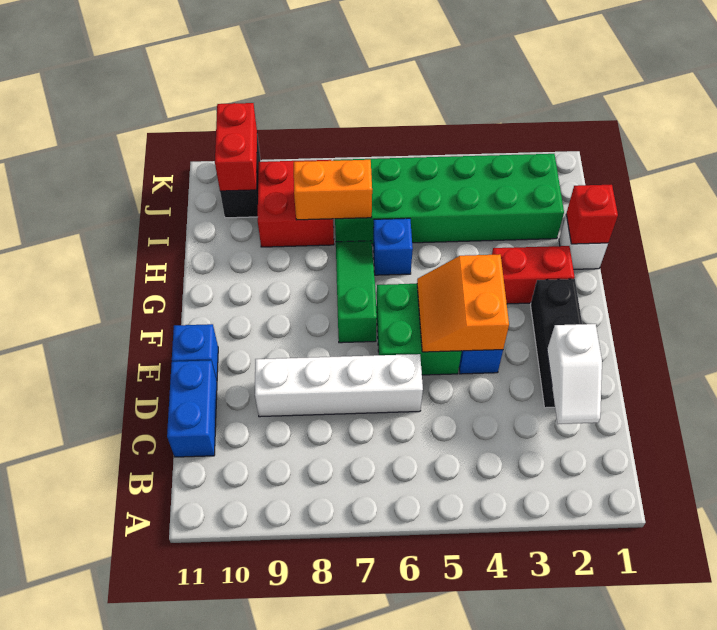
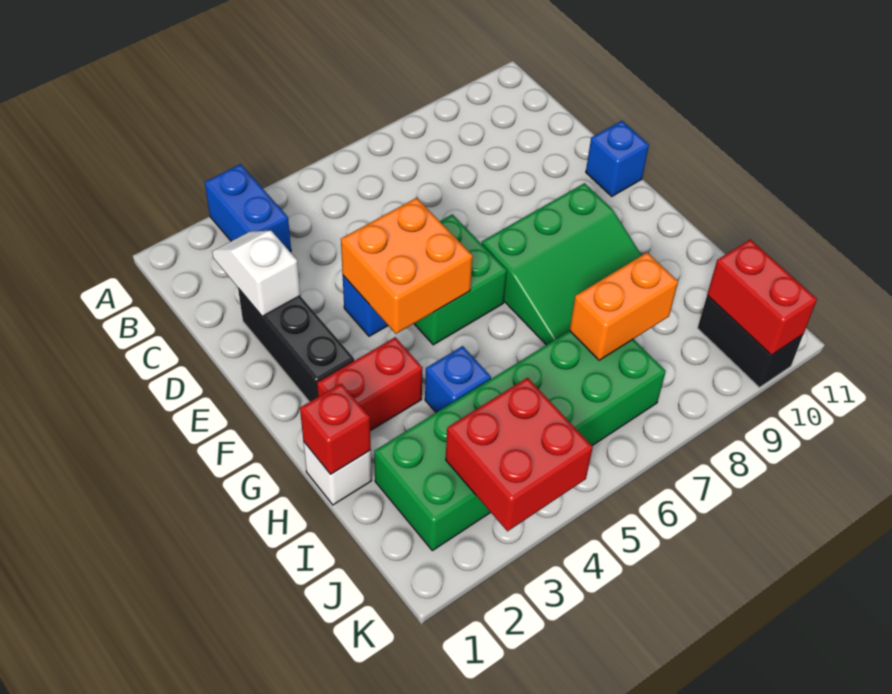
blue brick C11:D11 level 1 -> blue brick A3:B3 level 1
white brick D6:D9 level 1 -> none
orange slope E4:F5 level 2 top 4 -> orange brick E4:F5 level 2
green slope F7:H7 level 1 top F -> green slope F7:H9 level 1 top F
blue brick H6 level 1 -> blue brick H4 level 1
red brick I8:J9 level 1 -> red brick J3:K4 level 2

